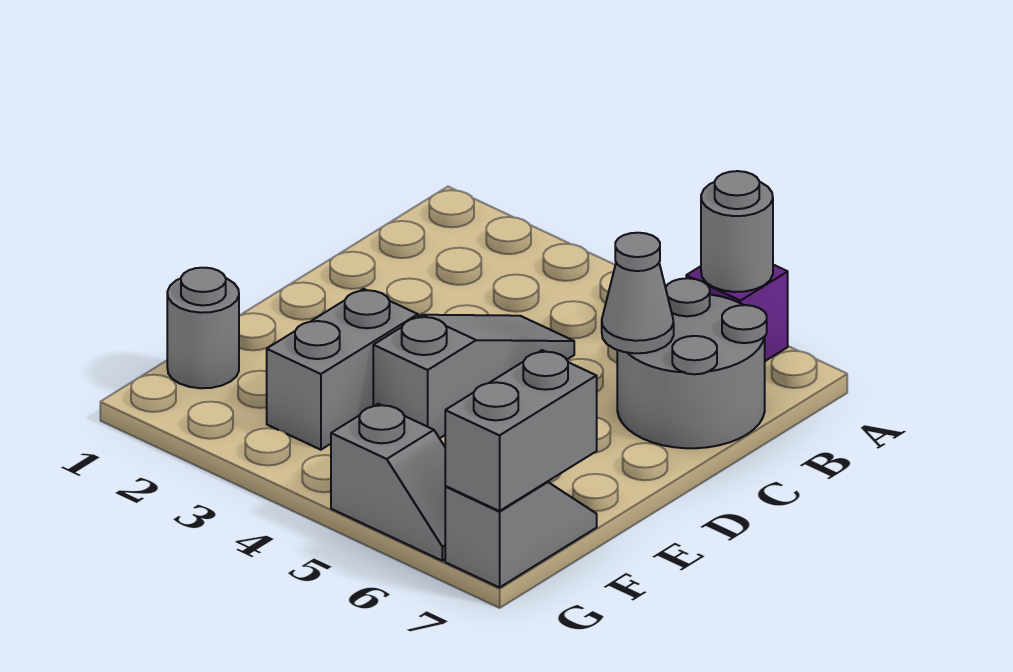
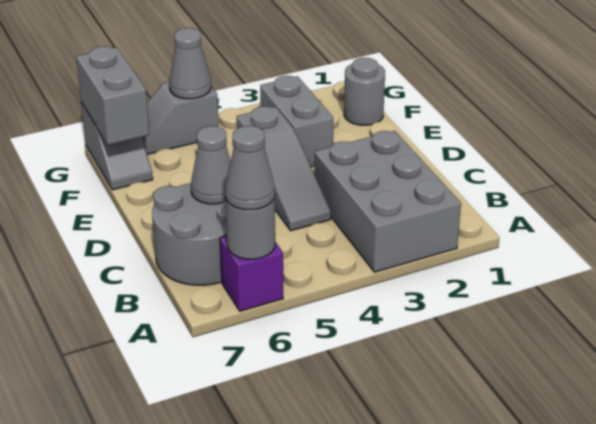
none -> grey brick A2:C3 level 1
none -> grey cone A6 level 3
none -> grey cone G5 level 2

